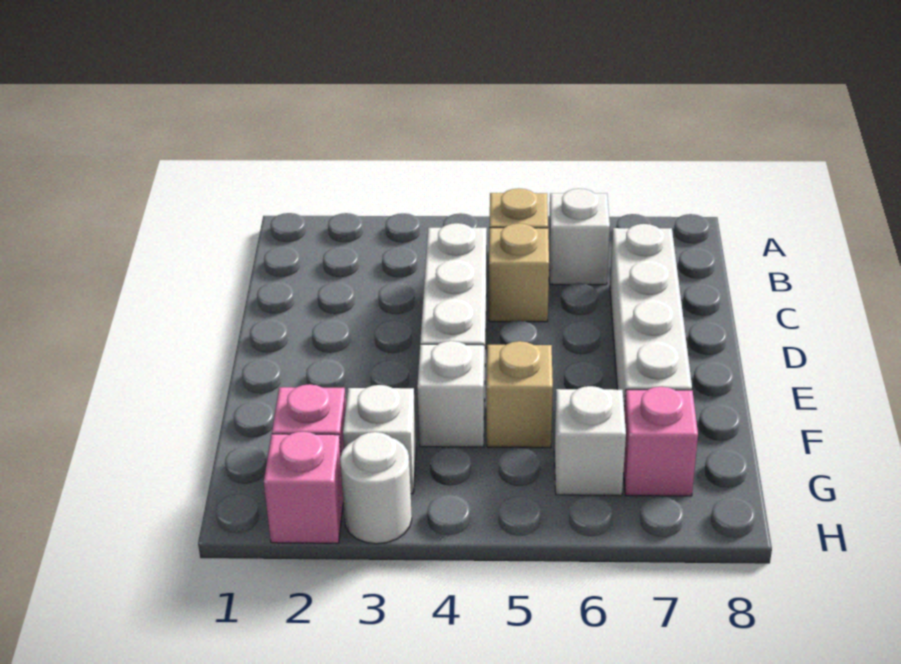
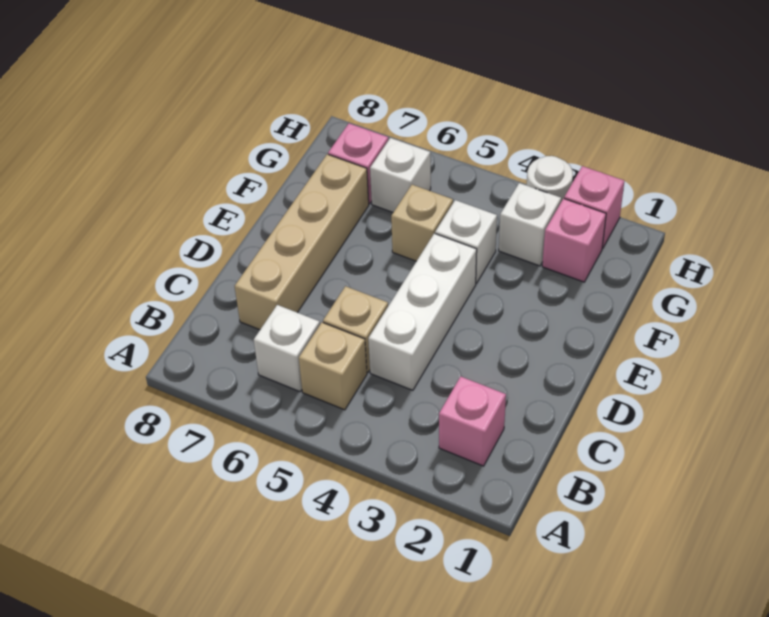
none -> pink brick B2 level 1
white brick C7:F7 level 1 -> tan brick C7:F7 level 1

